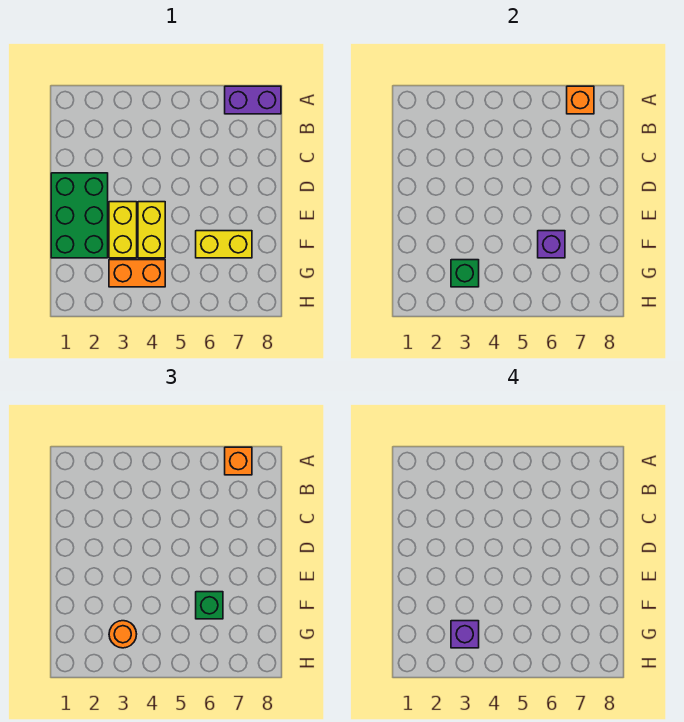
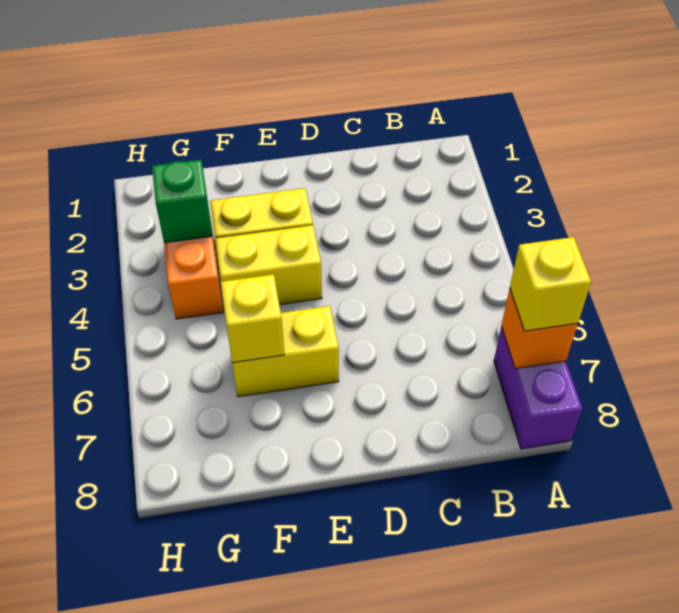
orange brick A7 level 3 -> yellow brick A7 level 3
green brick D1:F2 level 1 -> none
yellow brick F6:F7 level 1 -> yellow brick E6:F6 level 1
purple brick F6 level 2 -> yellow brick F6 level 2
green brick F6 level 3 -> none
orange round brick G3 level 3 -> none
purple brick G3 level 4 -> none

